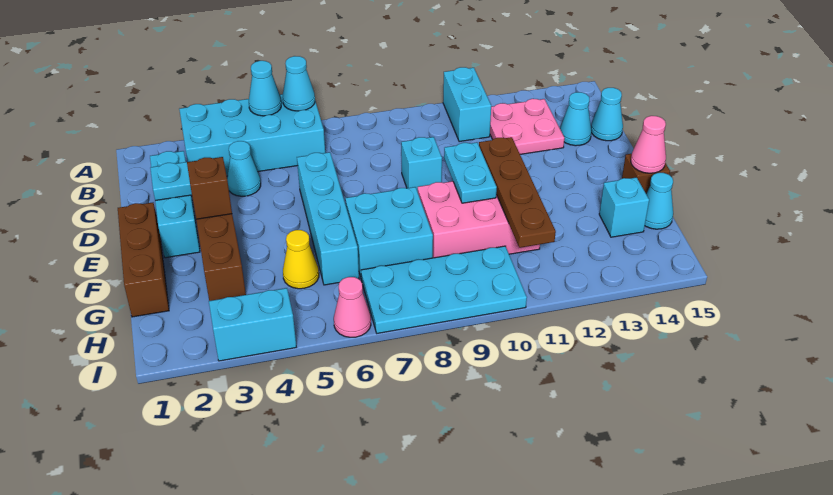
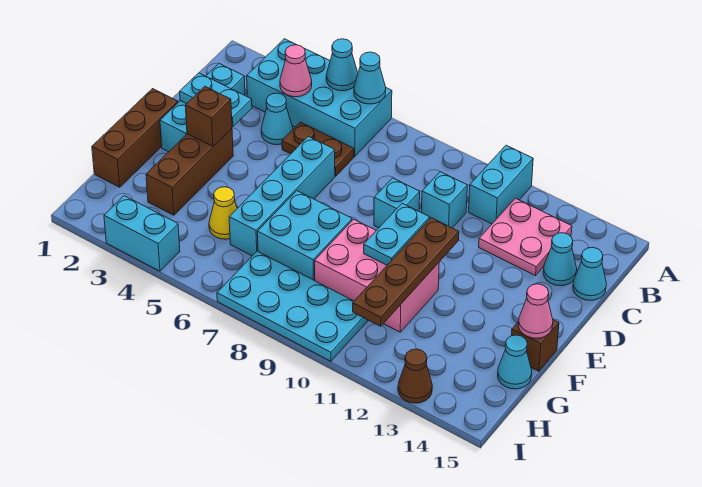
none -> brown plate C5:C6 level 1
cyan brick G14 level 1 -> cyan brick C10 level 1
pink cone I6 level 1 -> pink cone B4 level 2
none -> brown cone I13 level 1

